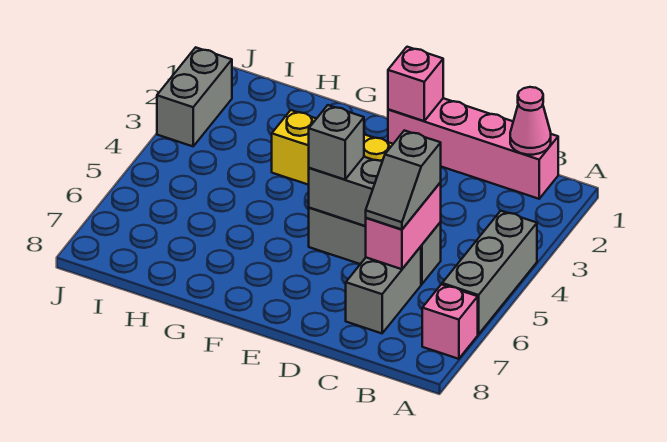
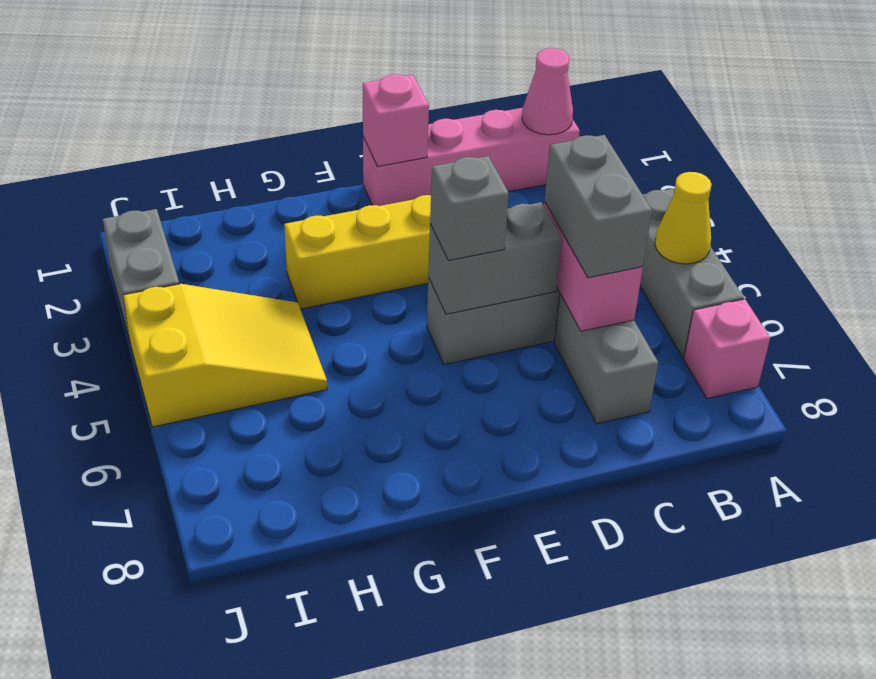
none -> yellow cone A5 level 2
grey slope C5:C6 level 3 top 5 -> grey brick C5:C6 level 3
none -> yellow slope H4:J5 level 1 top J

